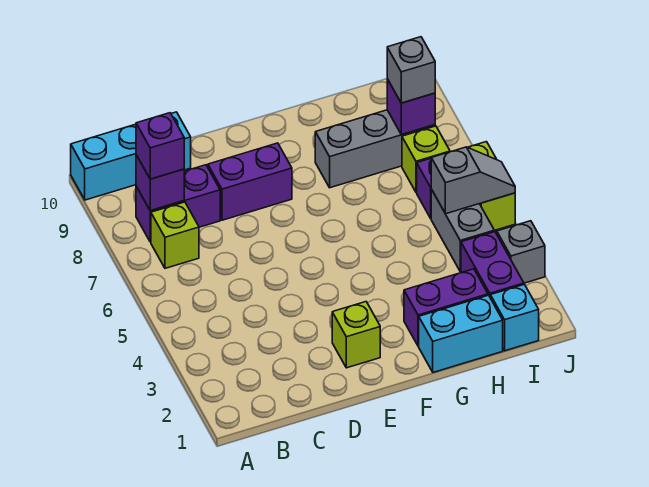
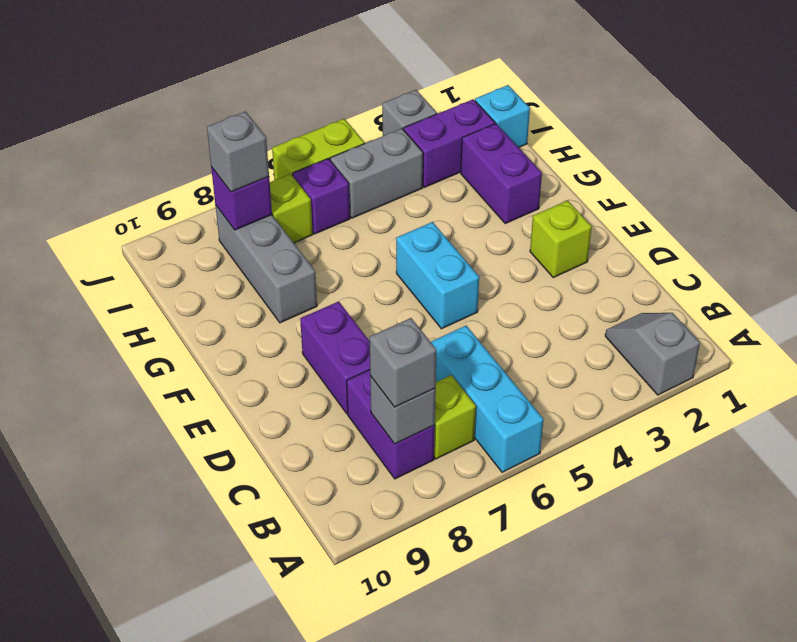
cyan brick A10:C10 level 1 -> cyan brick A6:C6 level 1
purple brick B8 level 2 -> grey brick B8 level 2
purple brick B8 level 3 -> grey brick B8 level 3
cyan brick G1:H1 level 1 -> cyan brick E5:F5 level 1
grey slope I5:J5 level 2 top I -> grey slope A2:B2 level 1 top A

